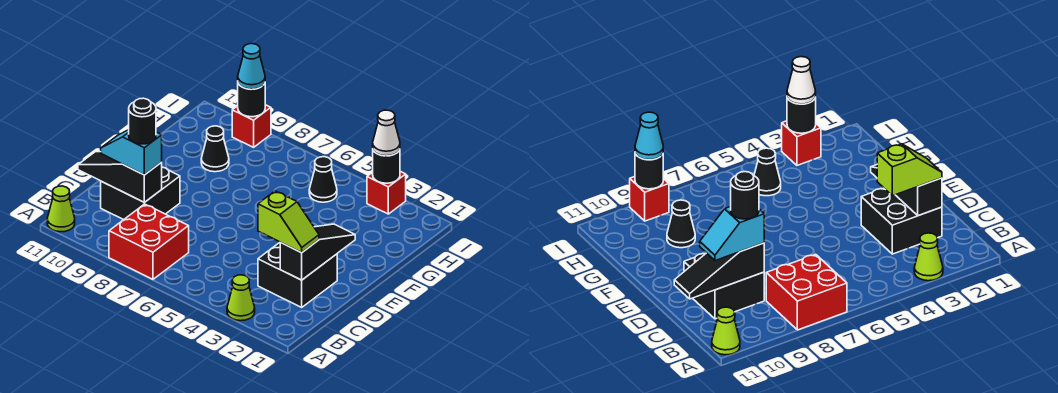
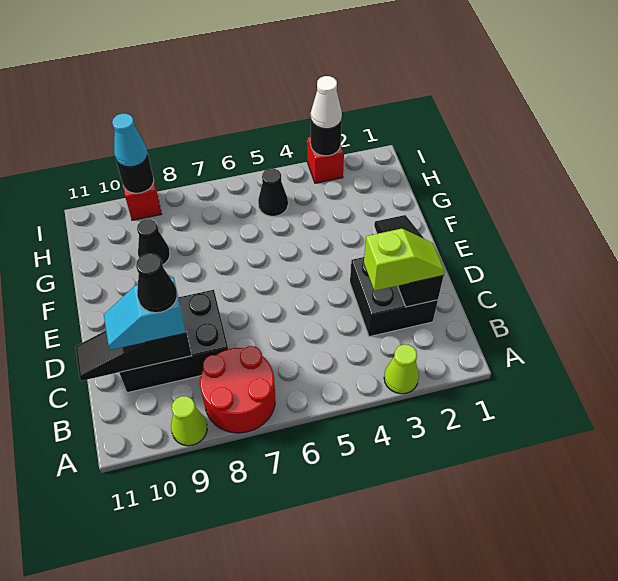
red brick A7:B8 level 1 -> red round brick A7:B8 level 1
lime cone A11 level 1 -> lime cone A9 level 1
black brick C9:D10 level 1 -> black brick C8:D10 level 1
black round brick C9 level 4 -> black cone C9 level 4

